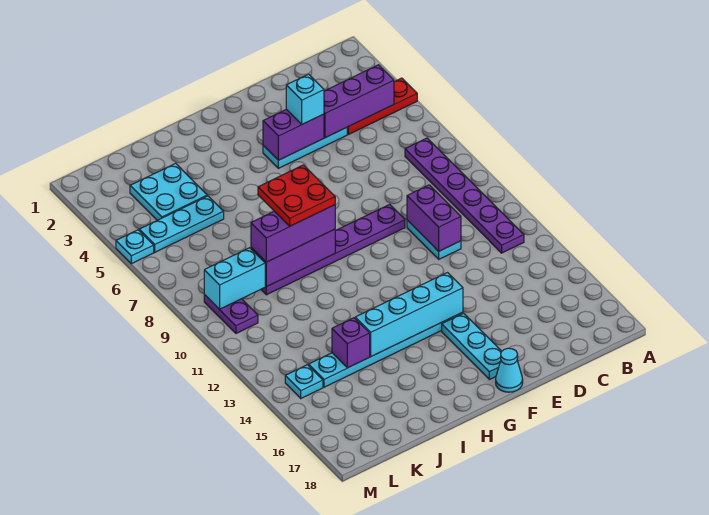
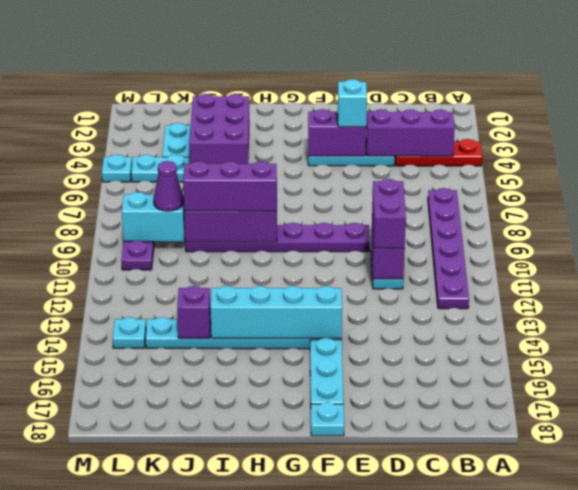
none -> purple brick D10:D11 level 3
cyan cone F18 level 1 -> cyan plate F18 level 1
red plate H8:I9 level 4 -> none
none -> purple brick I3:J5 level 2
none -> purple cone K9 level 3

